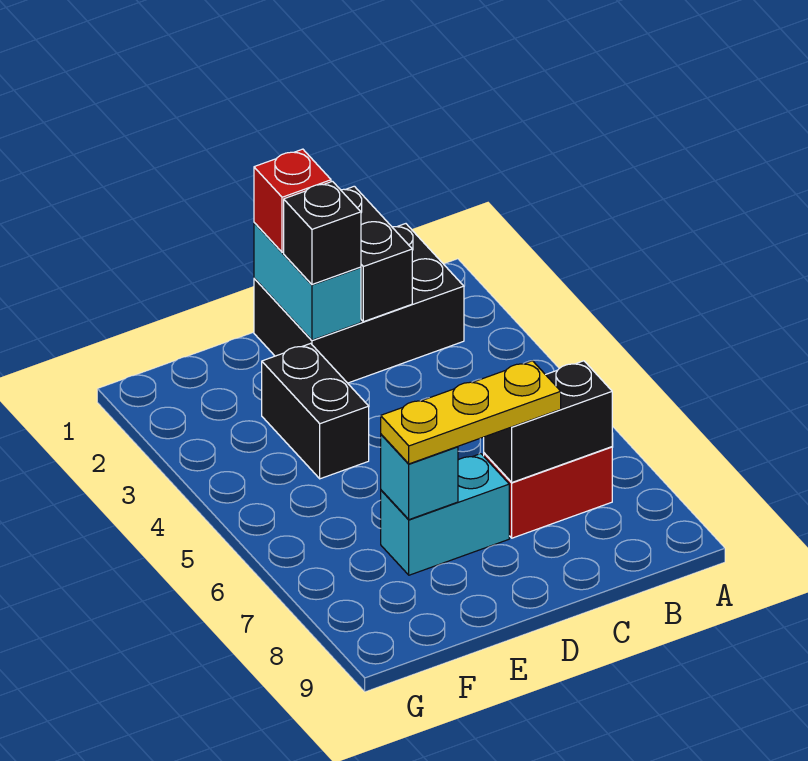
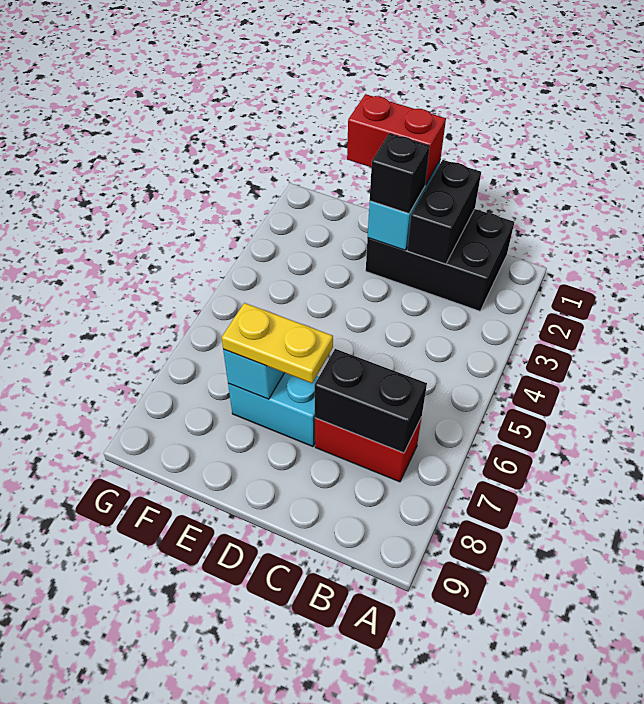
yellow plate C7:E7 level 3 -> yellow plate D7:E7 level 3
red brick D1 level 3 -> red brick D1:E1 level 3
black brick E3:E4 level 1 -> none

